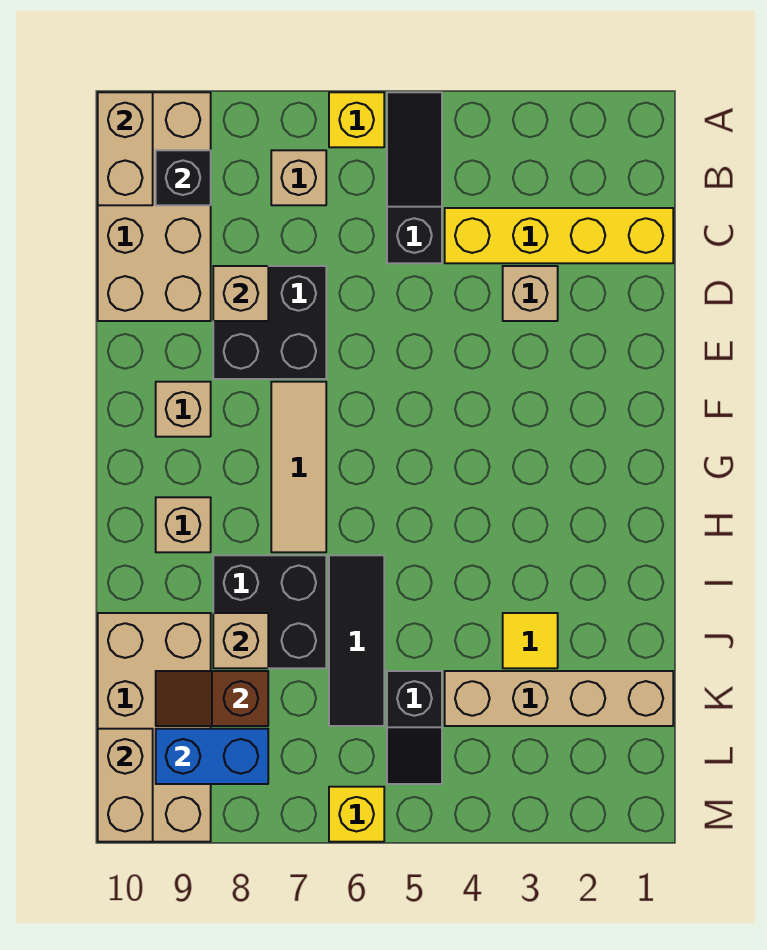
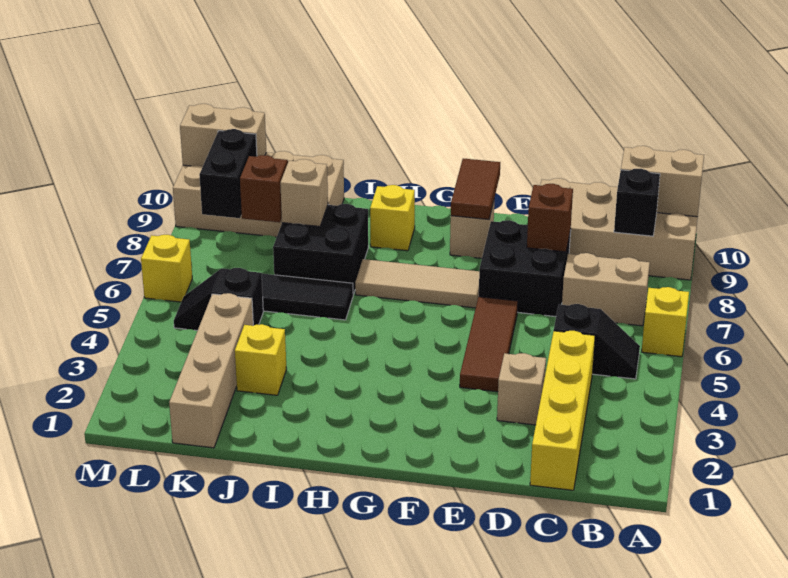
black slope A5:C5 level 1 top C -> black slope B5:C5 level 1 top C
tan brick B7 level 1 -> tan brick B7:C7 level 1
tan brick D8 level 2 -> brown brick D8 level 2
none -> brown tile E4:E6 level 1
none -> brown tile F9:F10 level 2
tan brick H9 level 1 -> yellow brick H9 level 1
yellow tile J3 level 1 -> yellow brick J3 level 1
blue brick L8:L9 level 2 -> black brick L8:L9 level 2

